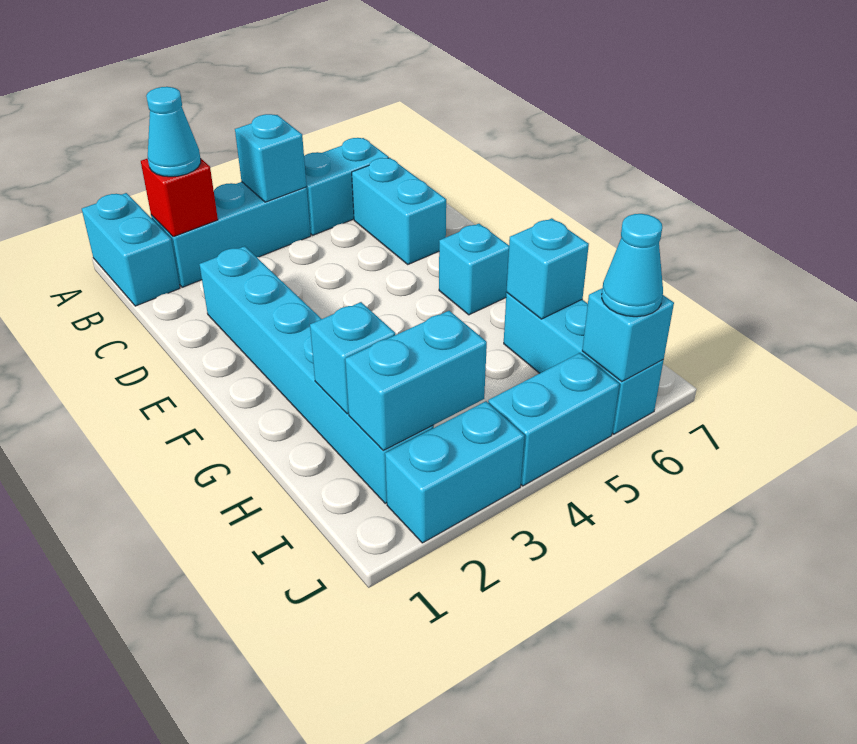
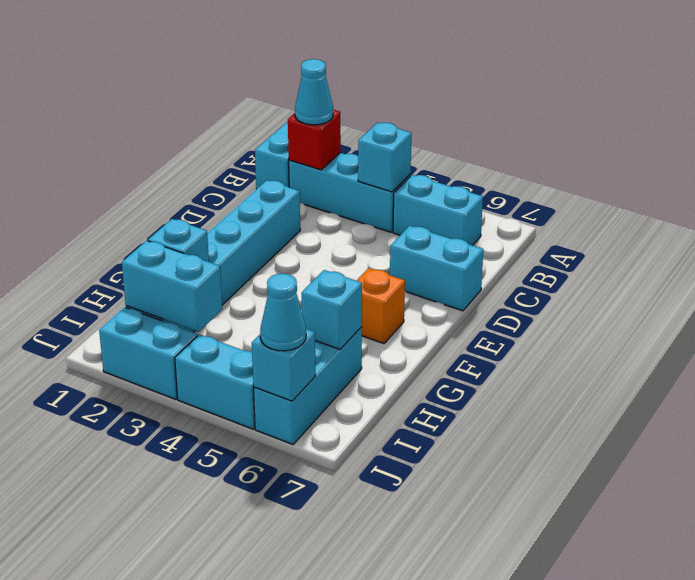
cyan brick C6:D6 level 1 -> cyan brick D6:D7 level 1
cyan brick F6 level 1 -> orange brick F6 level 1

